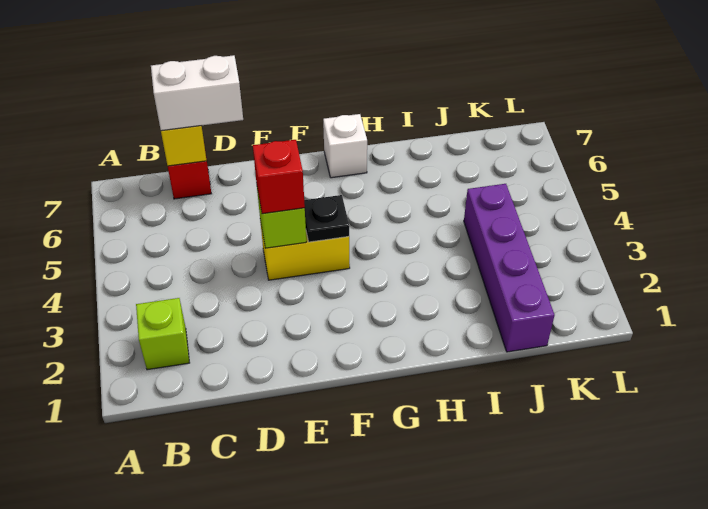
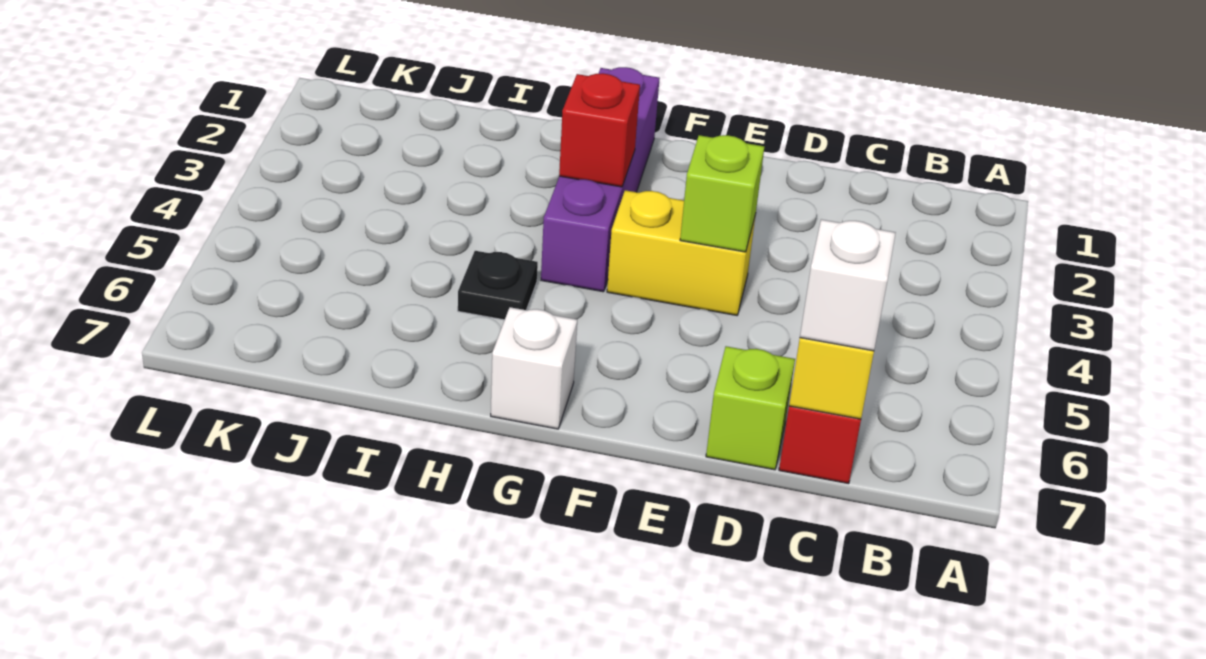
lime brick B2 level 1 -> lime brick D7 level 1
white brick C7:D7 level 3 -> white brick C7 level 3
red brick E4 level 3 -> red brick G3 level 2
black plate F4 level 2 -> black plate H5 level 1
purple brick J1:J4 level 1 -> purple brick G1:G4 level 1

